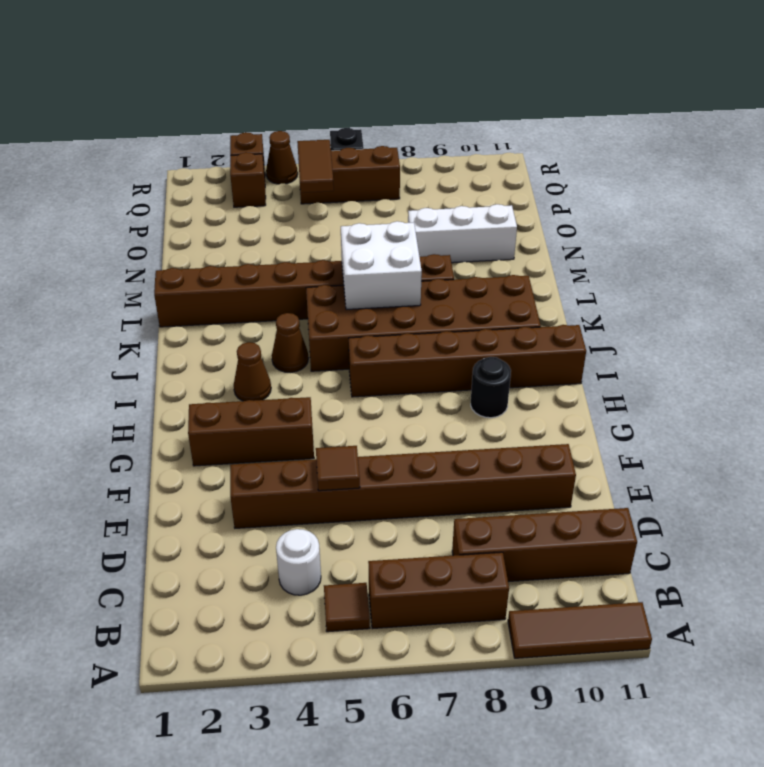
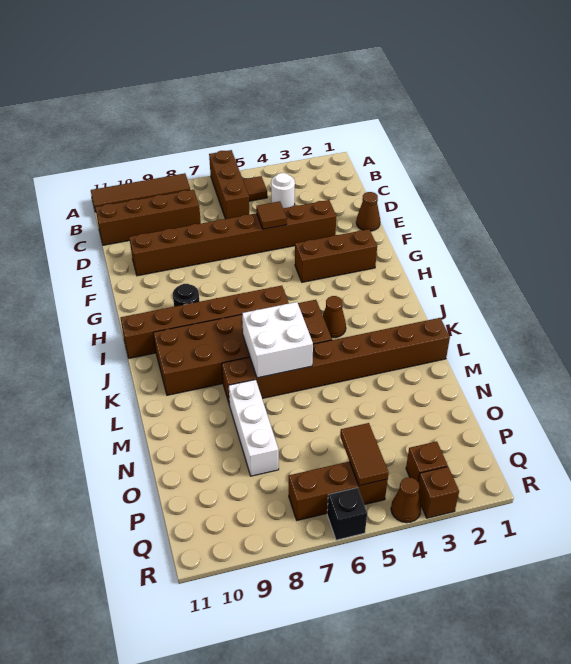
brown tile A9:A11 level 1 -> brown tile A8:A11 level 1
brown brick B6:B8 level 1 -> brown brick A6:C6 level 1
brown cone I3 level 1 -> brown cone E1 level 1
white brick N8:N10 level 1 -> white brick M8:O8 level 1

